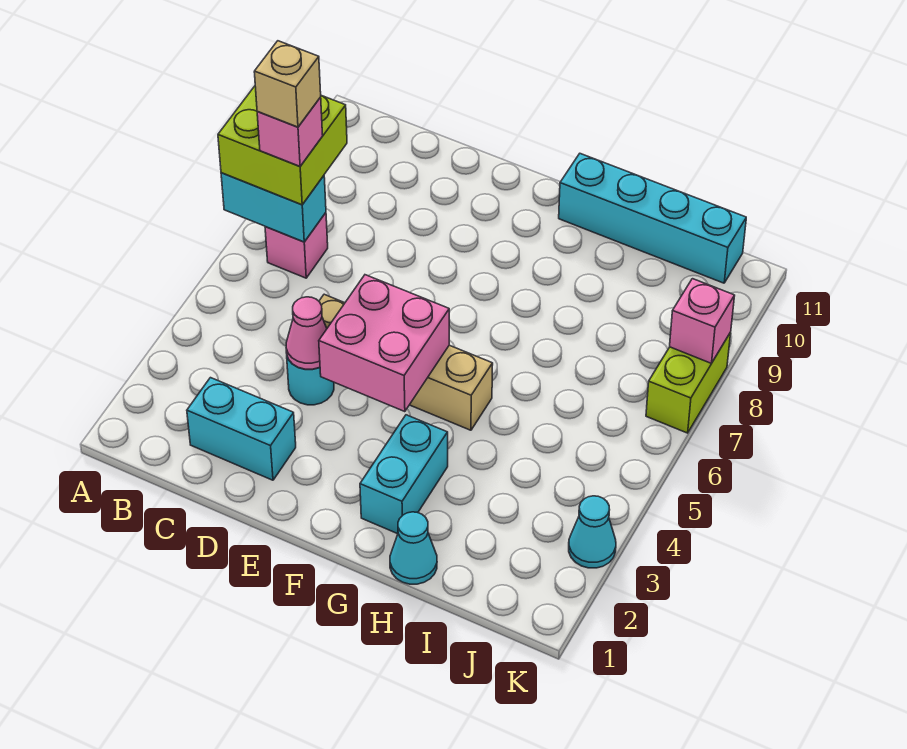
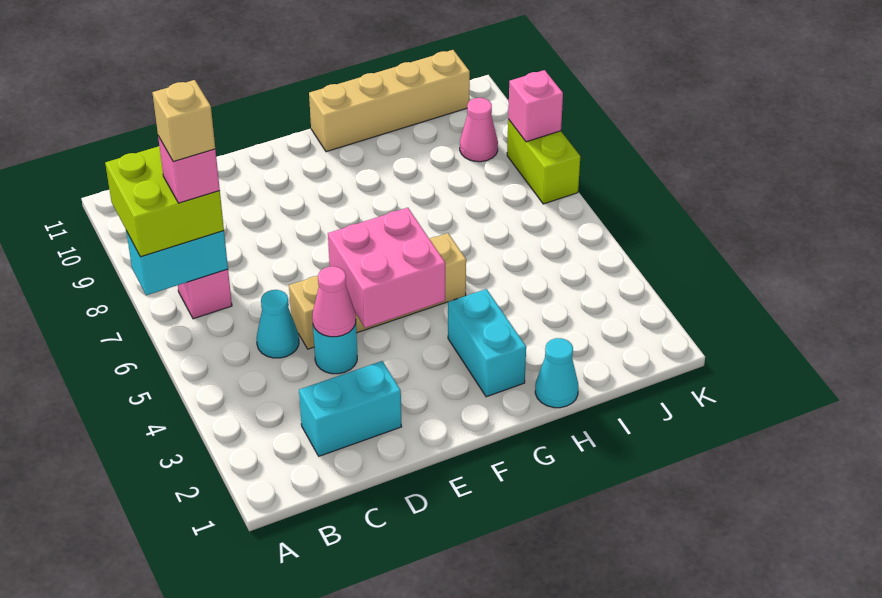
cyan brick G11:J11 level 1 -> tan brick G11:J11 level 1
none -> pink cone J9 level 1
cyan cone K3 level 1 -> cyan cone C5 level 1

